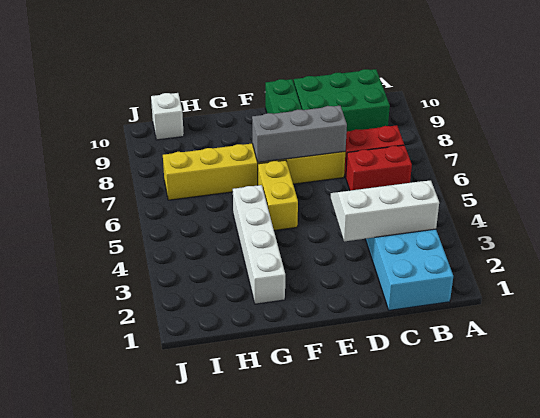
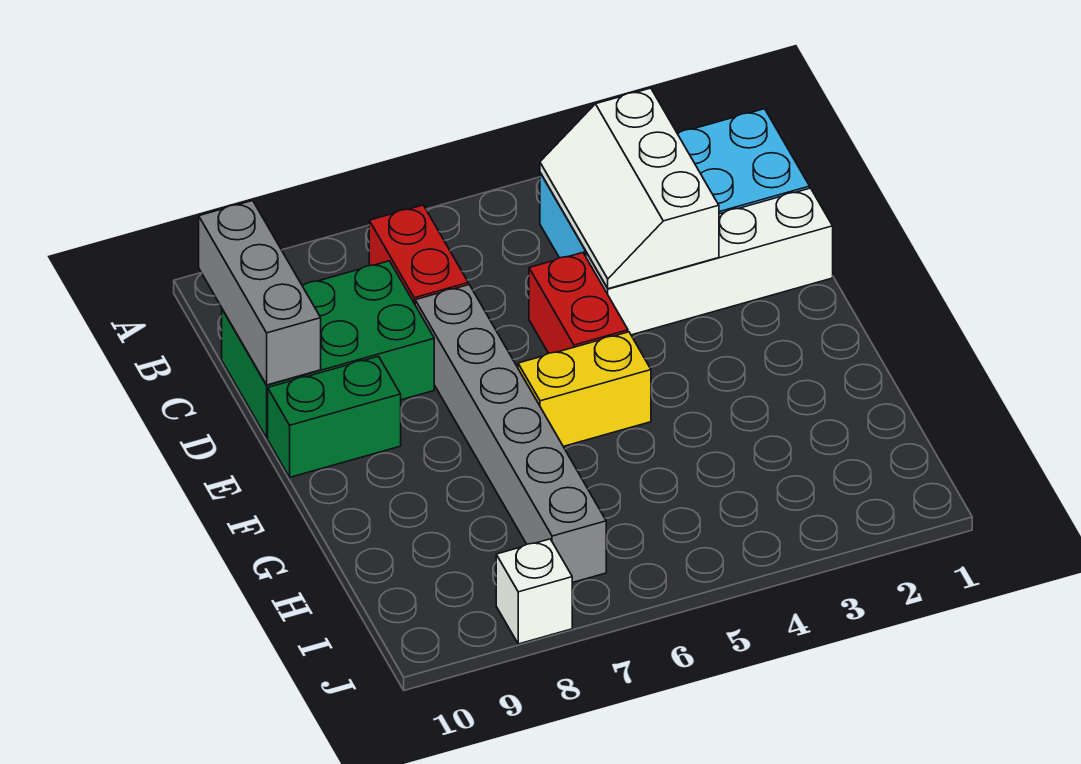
red brick B6:C6 level 1 -> red brick D5:E5 level 1
green brick B9:D10 level 1 -> green brick C8:D10 level 1
yellow brick D7:I7 level 1 -> grey brick D7:I7 level 1
grey brick D7:F7 level 2 -> grey brick B10:D10 level 2
white brick G2:G5 level 1 -> white brick D1:D4 level 1
white brick I10 level 1 -> white brick J8 level 1

